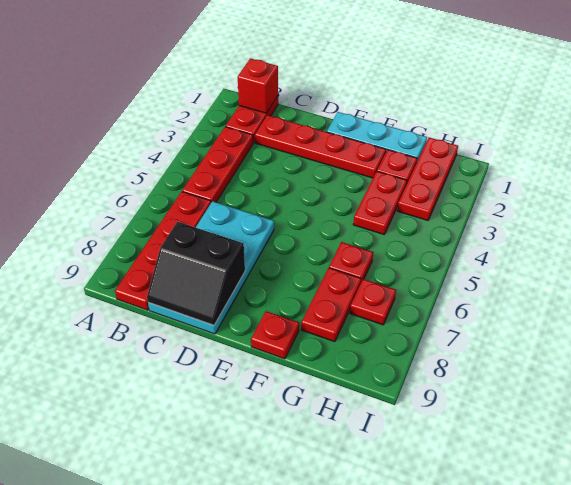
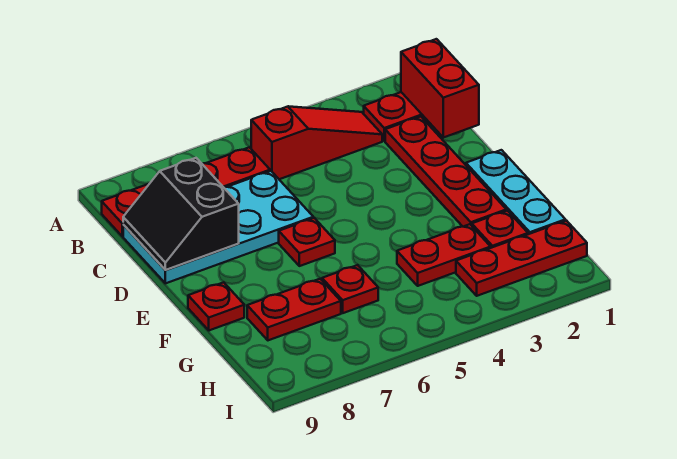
red brick B1 level 2 -> red brick B1:C1 level 2
red plate B3:B5 level 1 -> red slope B3:B5 level 1 top 5
red plate H7 level 1 -> red plate E6 level 1

